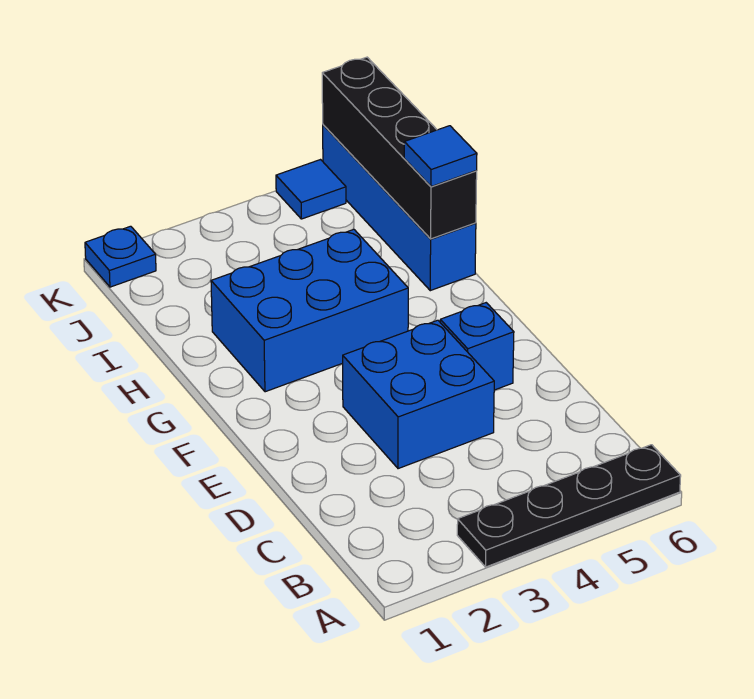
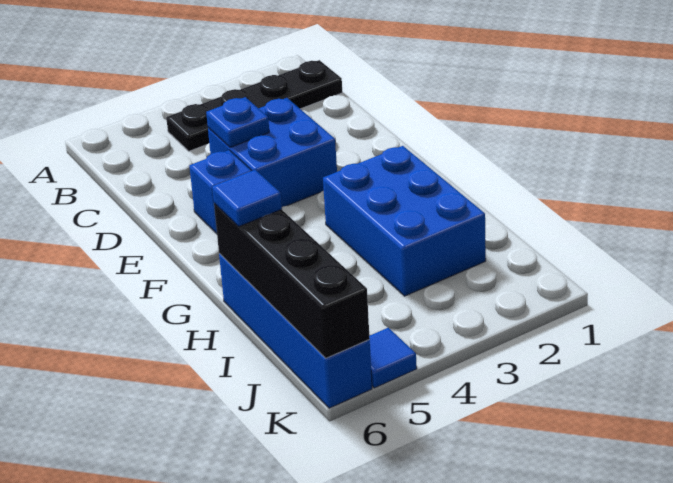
black plate A3:A6 level 1 -> black plate B1:B4 level 1
blue brick G2:H4 level 1 -> blue brick G2:I3 level 1
blue plate K1 level 1 -> blue plate D4 level 2

